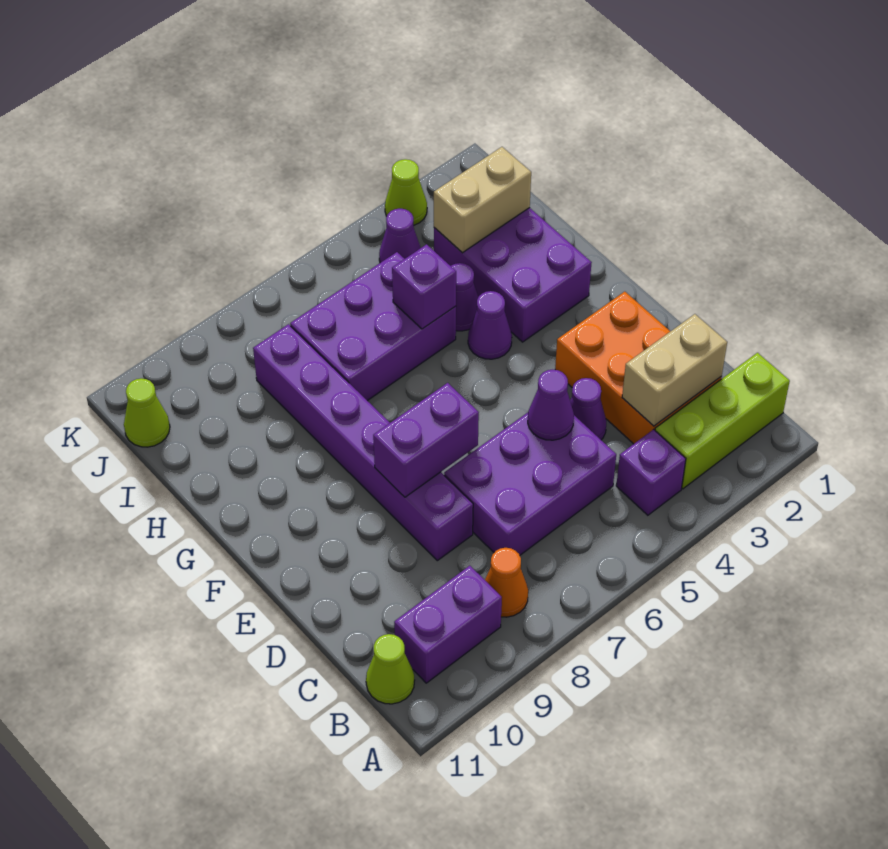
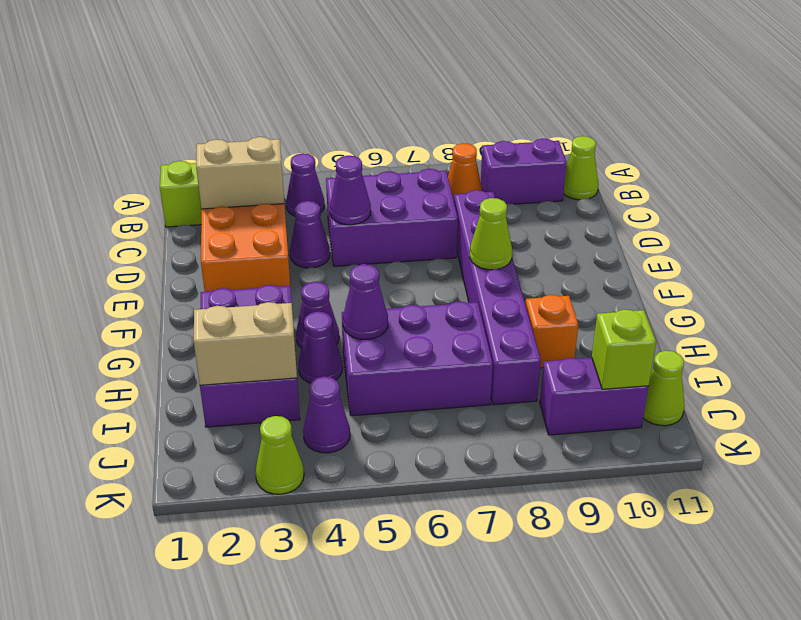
purple brick B4 level 1 -> purple cone B4 level 1
purple brick E7:E8 level 2 -> purple brick J9:J10 level 1
none -> lime cone F8 level 2
purple brick H5 level 2 -> purple cone H5 level 2
none -> orange brick H9 level 1
none -> lime brick J10 level 2

